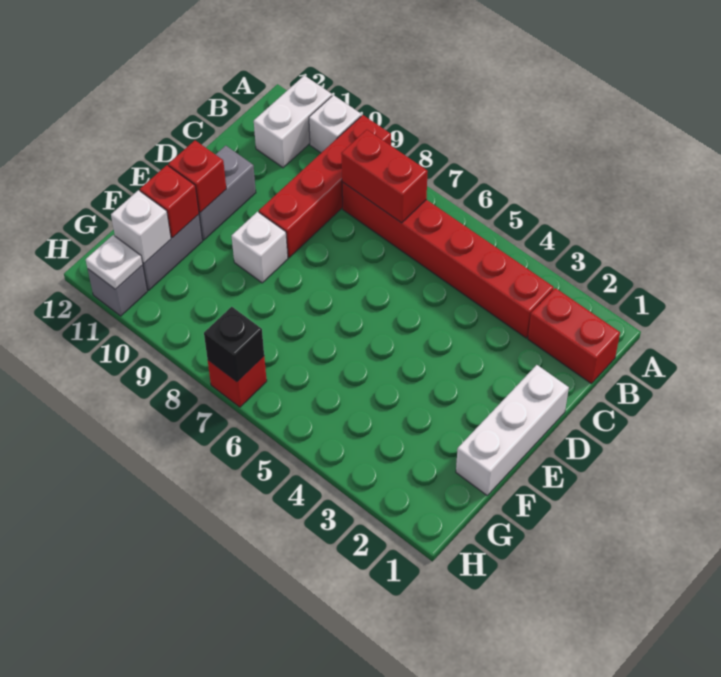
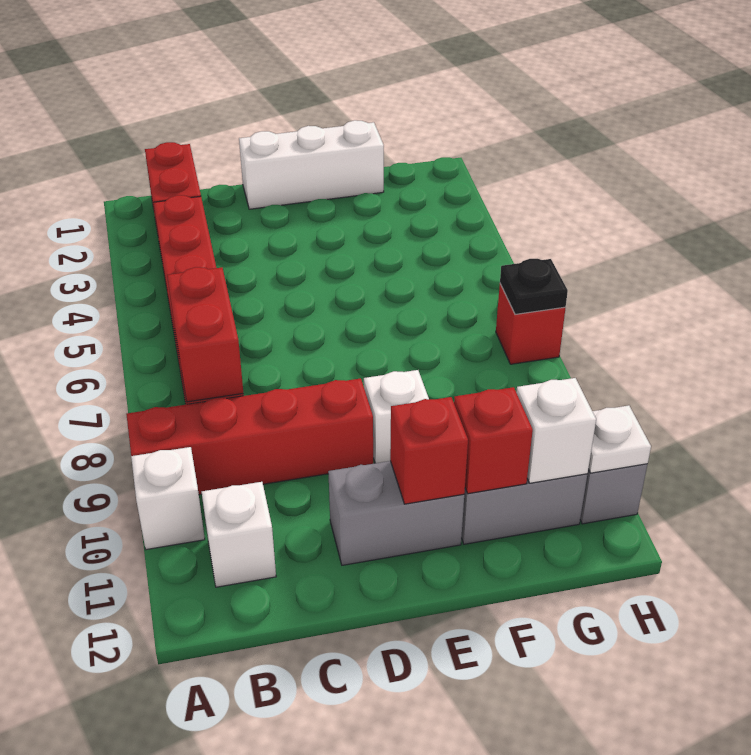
white brick A11:B11 level 1 -> white brick B11 level 1
black brick H7 level 2 -> black plate H7 level 2

